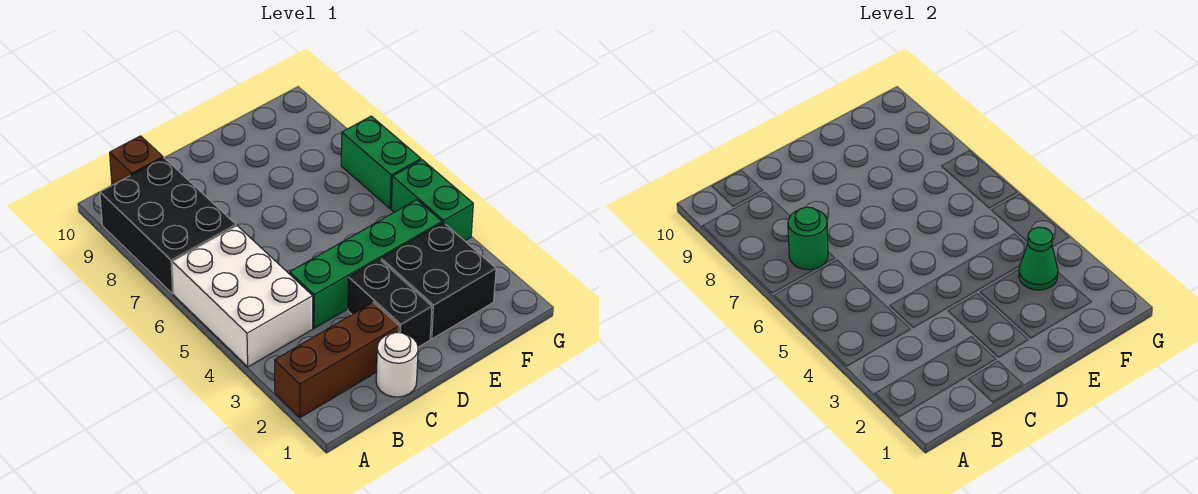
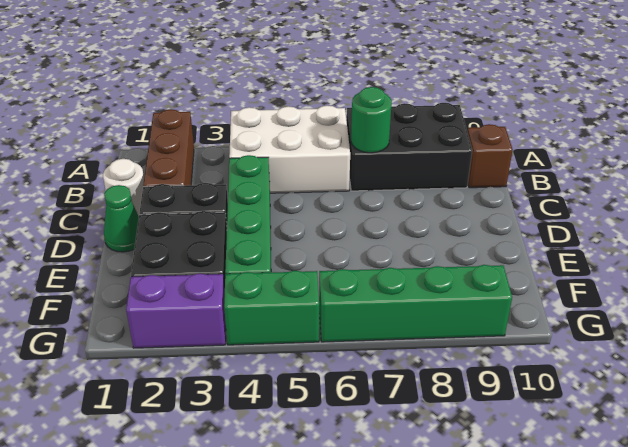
green cone F3 level 2 -> green cone D1 level 1
none -> purple brick G2:G3 level 1
green brick G6:G7 level 1 -> green brick G6:G9 level 1

